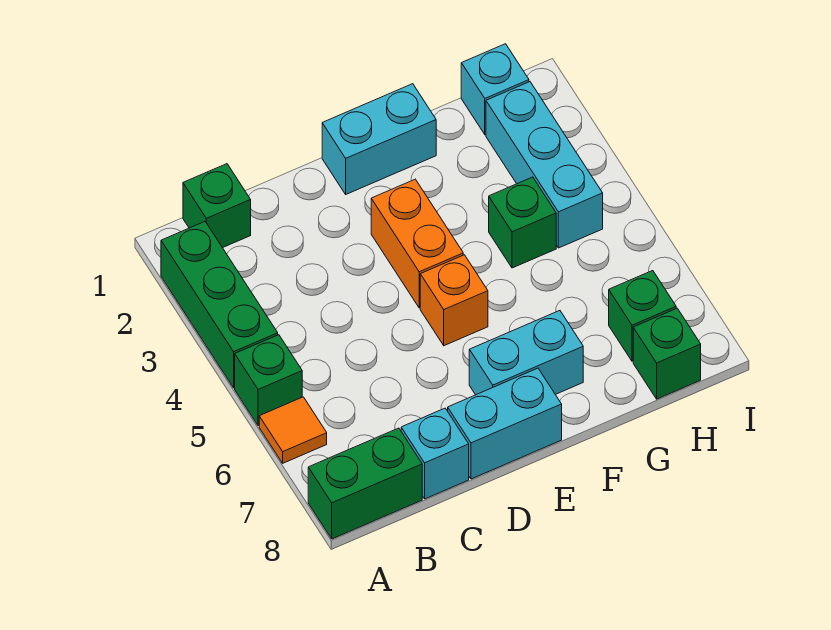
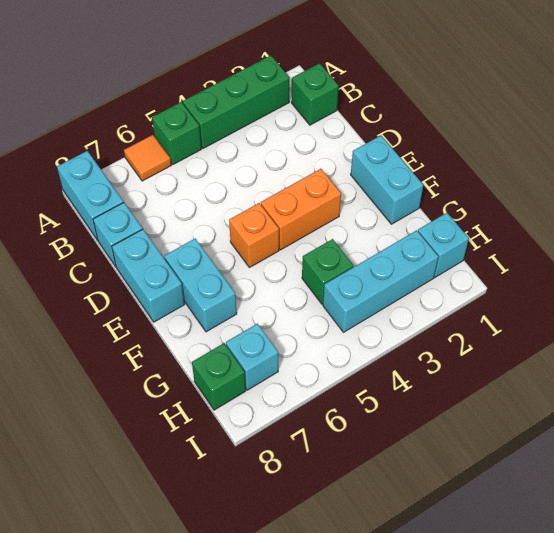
green brick A8:B8 level 1 -> cyan brick A8:B8 level 1
green brick H7 level 1 -> cyan brick H7 level 1

